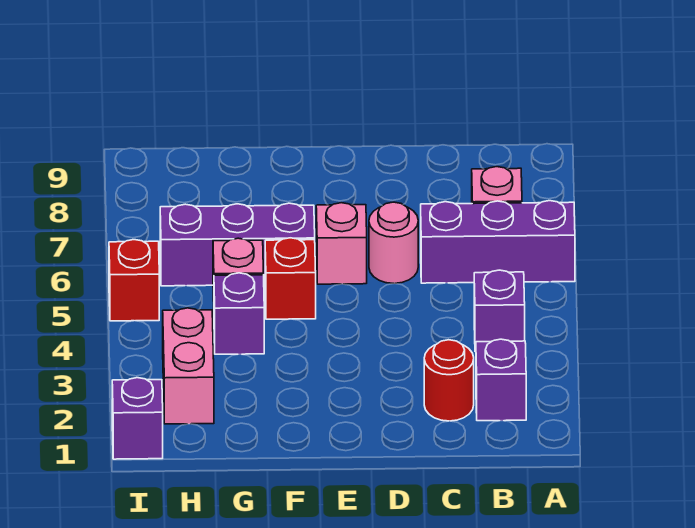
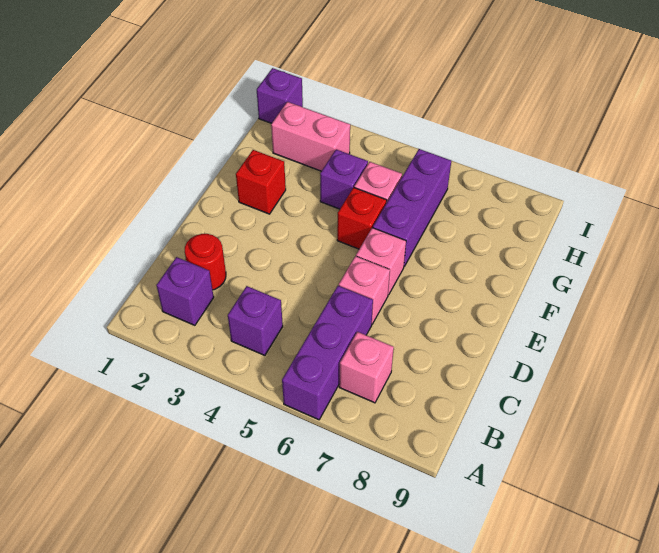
pink round brick D6 level 1 -> pink brick D6 level 1
red brick I5 level 1 -> red brick F2 level 1

